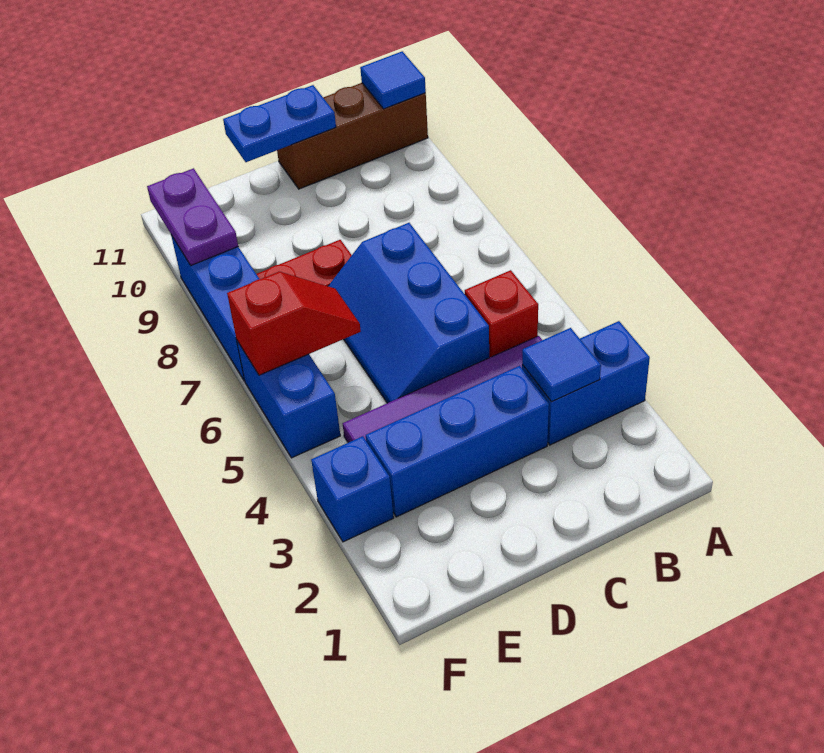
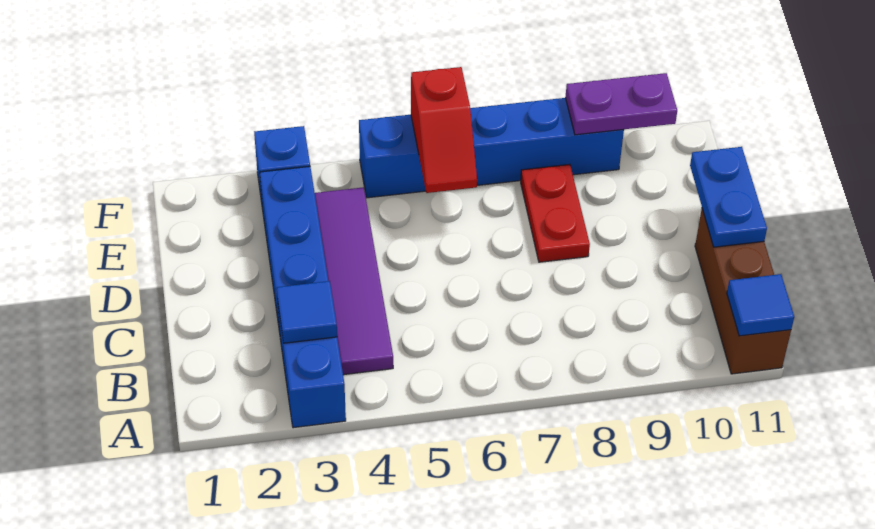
red brick B5 level 1 -> none
blue slope C5:D7 level 1 top C -> none

